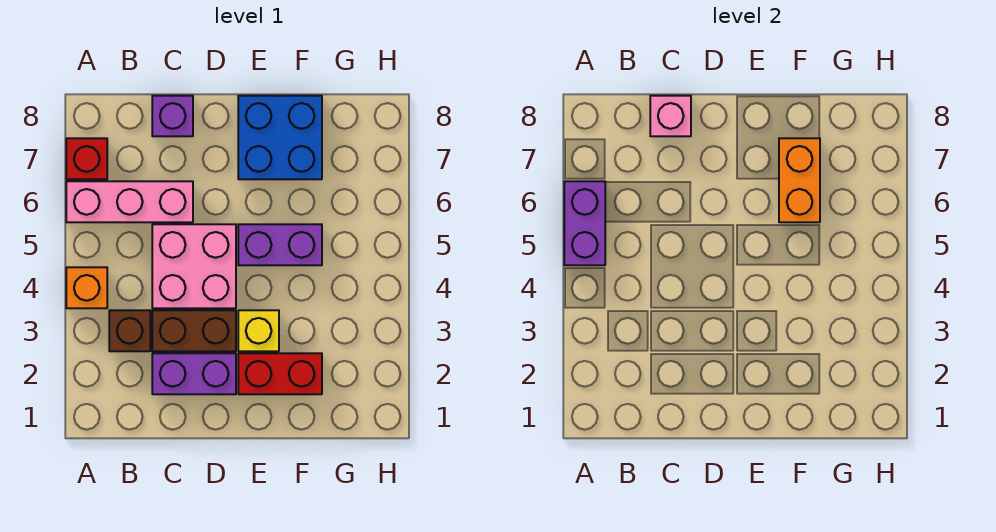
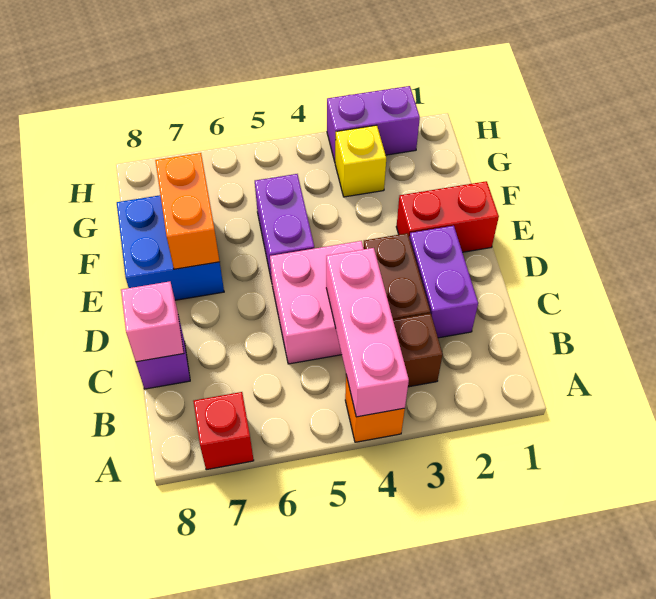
purple brick A5:A6 level 2 -> purple brick H2:H3 level 1
pink brick A6:C6 level 1 -> pink brick A4:C4 level 2
red brick E2:F2 level 1 -> red brick E1:E2 level 1
yellow brick E3 level 1 -> yellow brick G3 level 1
orange brick F6:F7 level 2 -> orange brick E7:F7 level 2

